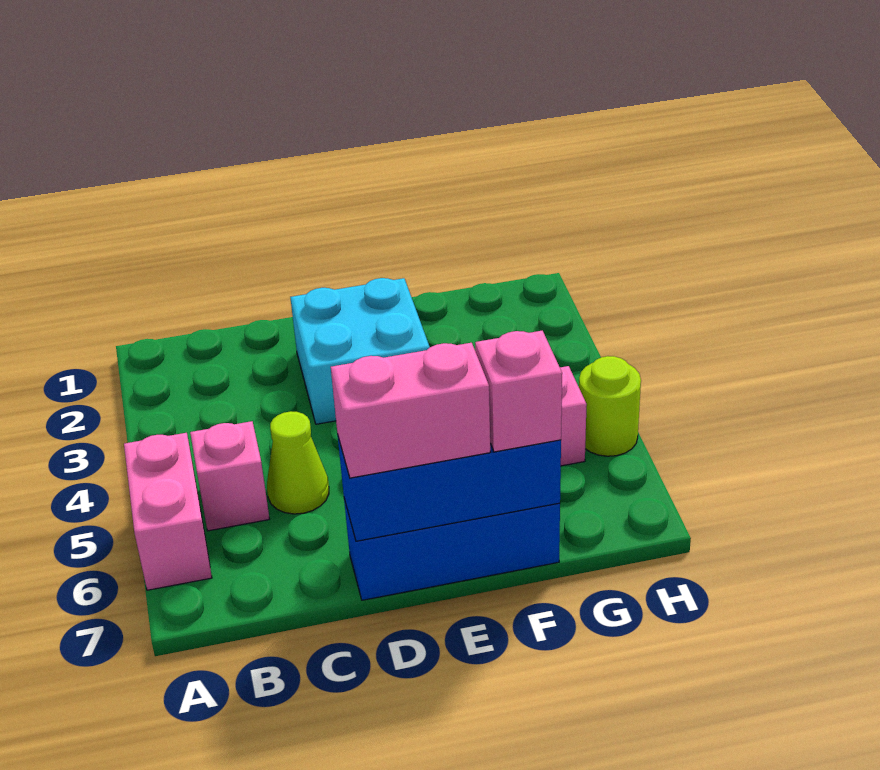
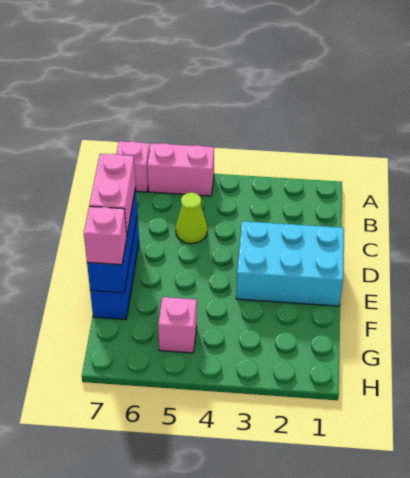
pink brick B5 level 1 -> pink brick A7 level 1
cyan brick D2:E3 level 1 -> cyan brick D1:E3 level 1
lime round brick H5 level 1 -> none

